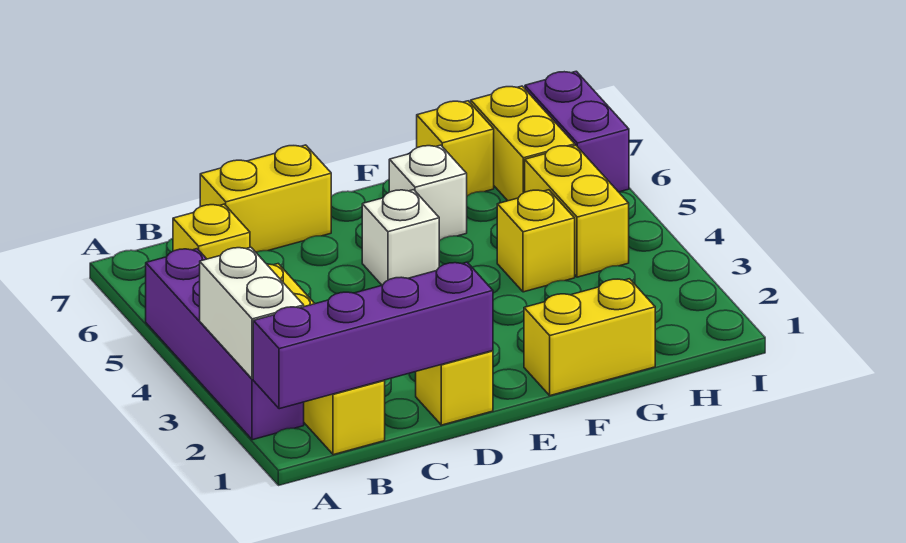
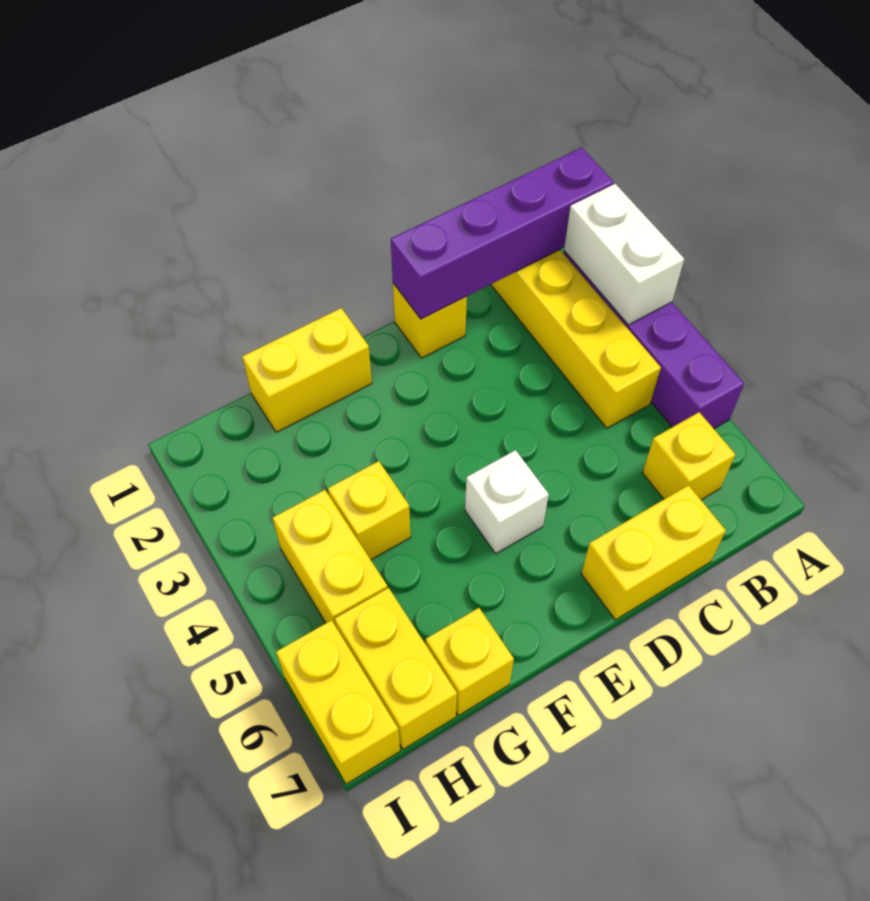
white brick F6 level 1 -> none
purple brick I6:I7 level 1 -> yellow brick I6:I7 level 1

